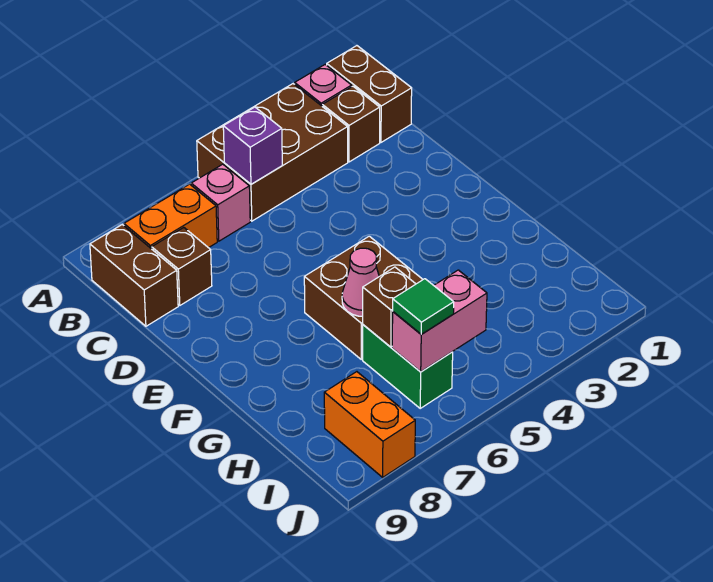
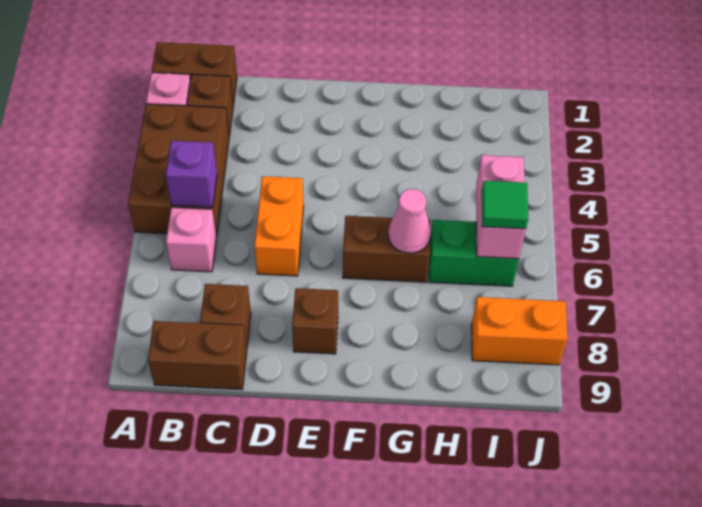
orange brick B7:B8 level 1 -> orange brick D5:D6 level 1
brown brick F5:G6 level 1 -> brown brick F6:G6 level 1
brown brick H6 level 2 -> brown brick E8 level 1

